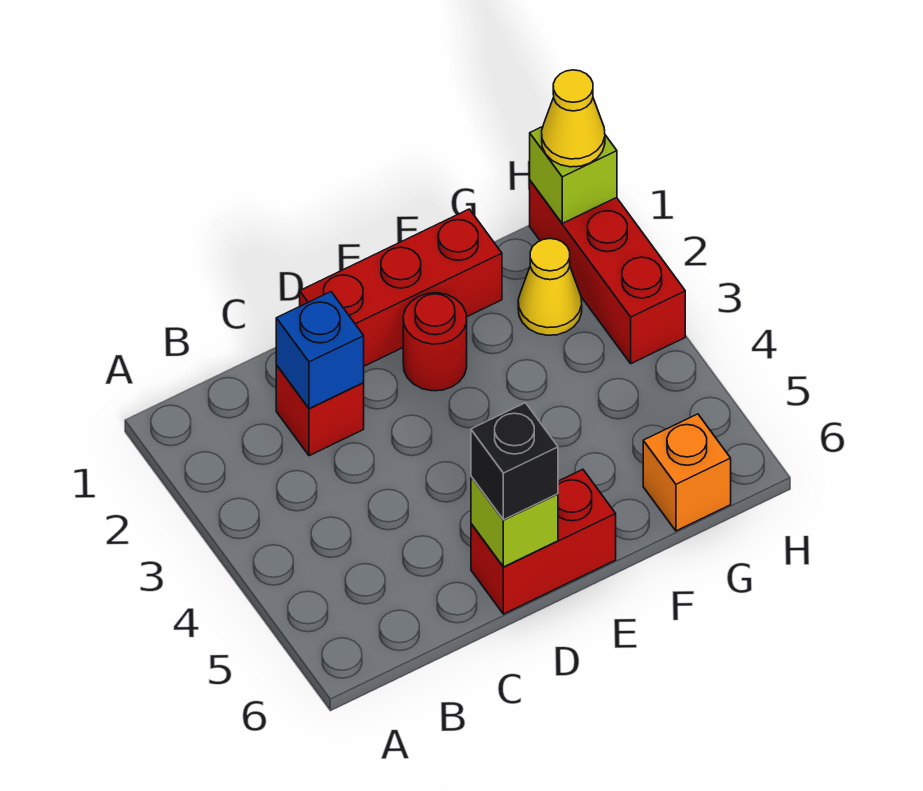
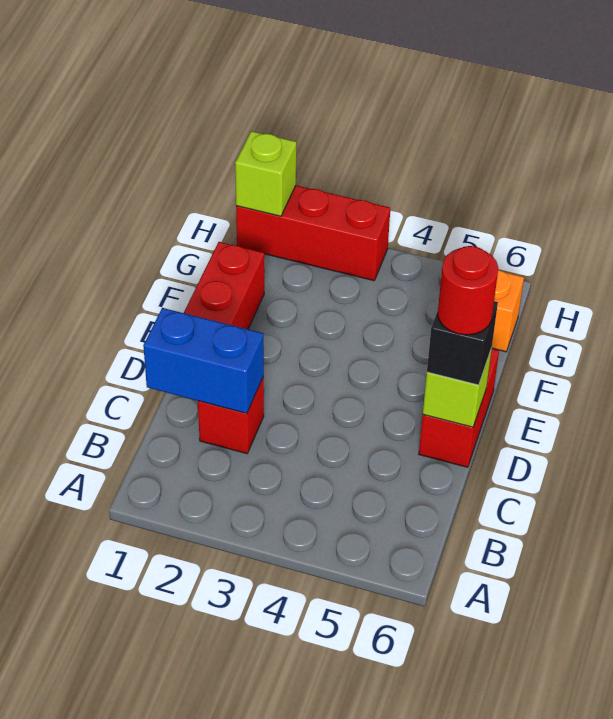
blue brick C2 level 2 -> blue brick C1:C2 level 2
red round brick E2 level 1 -> red round brick D6 level 4
yellow cone G2 level 1 -> none
yellow cone H1 level 3 -> none

